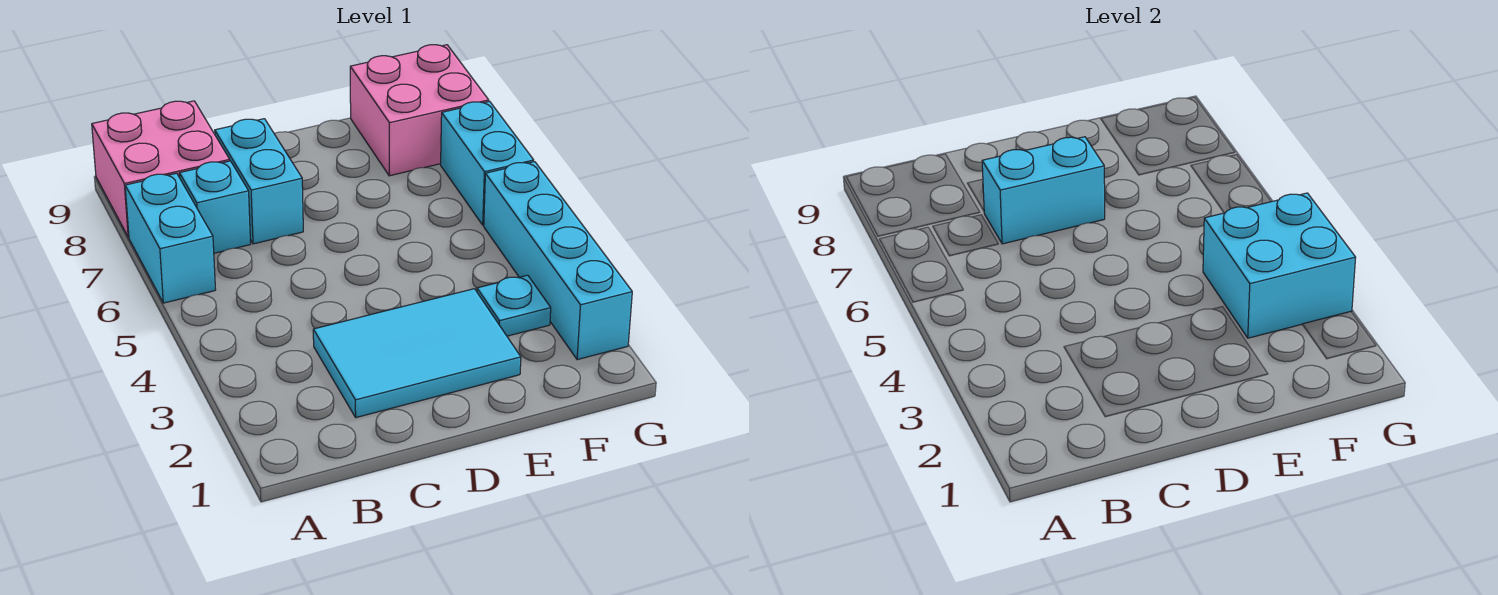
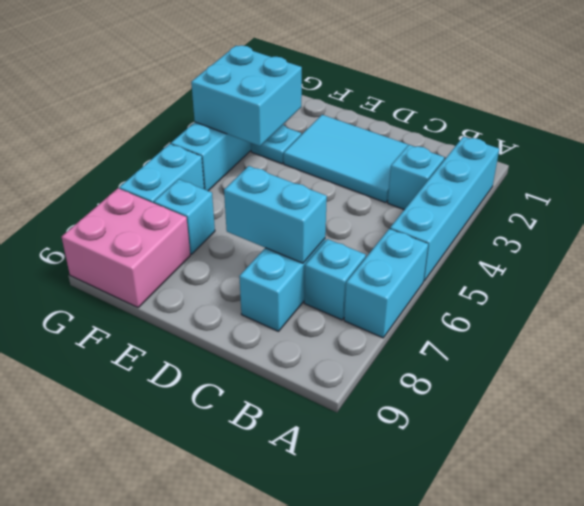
none -> cyan brick A2:A5 level 1
pink brick A8:B9 level 1 -> none
none -> cyan brick B3 level 1
none -> cyan brick F7 level 1

